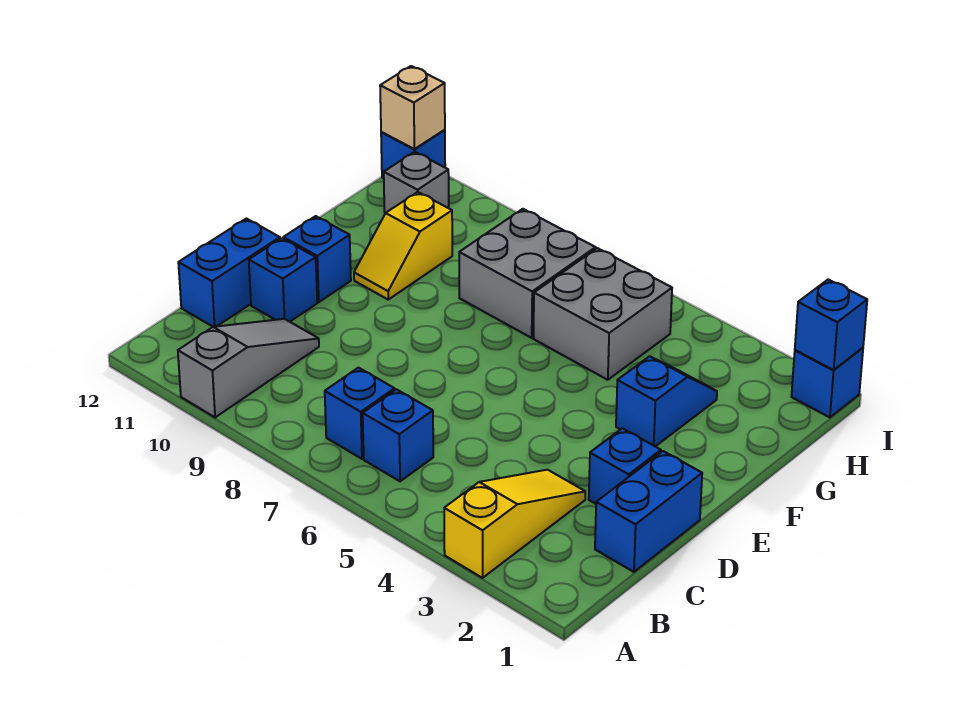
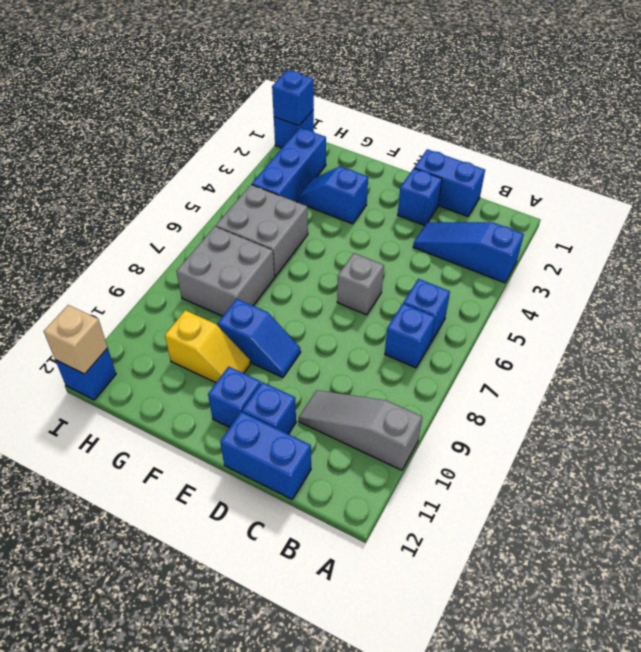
yellow slope A3:C3 level 1 top A -> blue slope A3:C3 level 1 top A
none -> blue slope E9:F9 level 1 top F
none -> blue brick H2:H4 level 1
grey brick H11 level 1 -> grey brick D6 level 1

